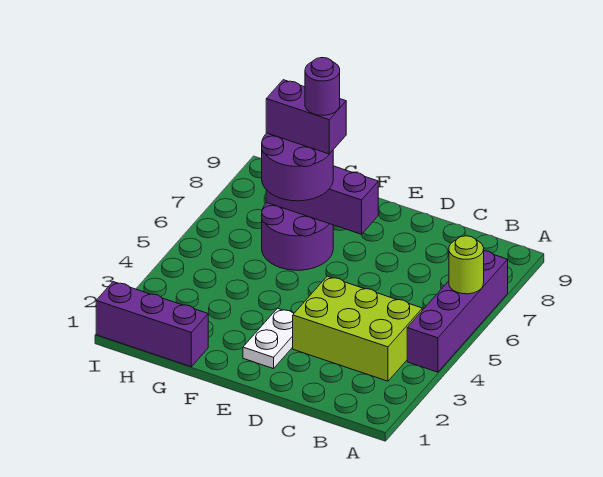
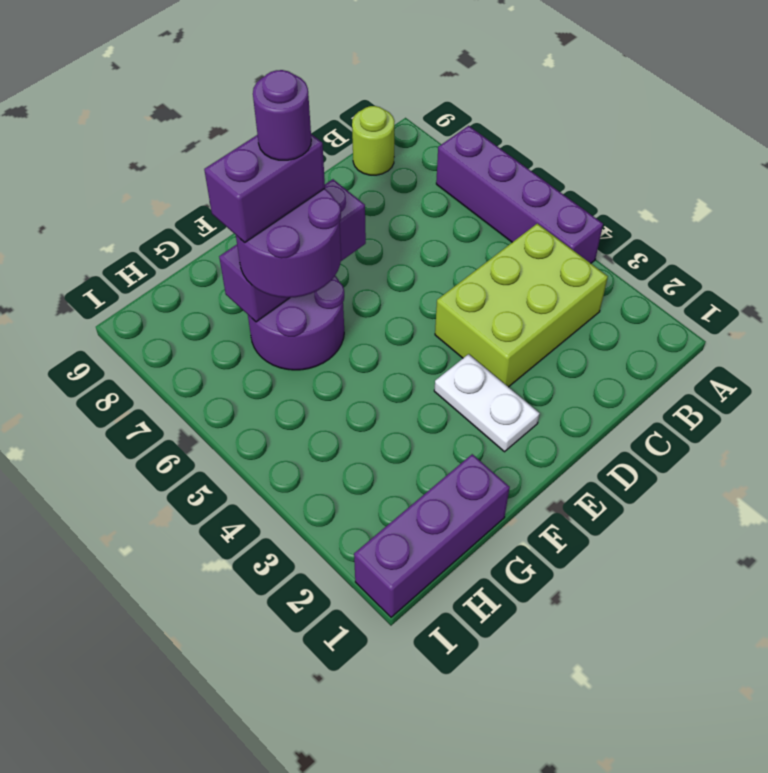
lime round brick A6 level 2 -> lime round brick B9 level 1

